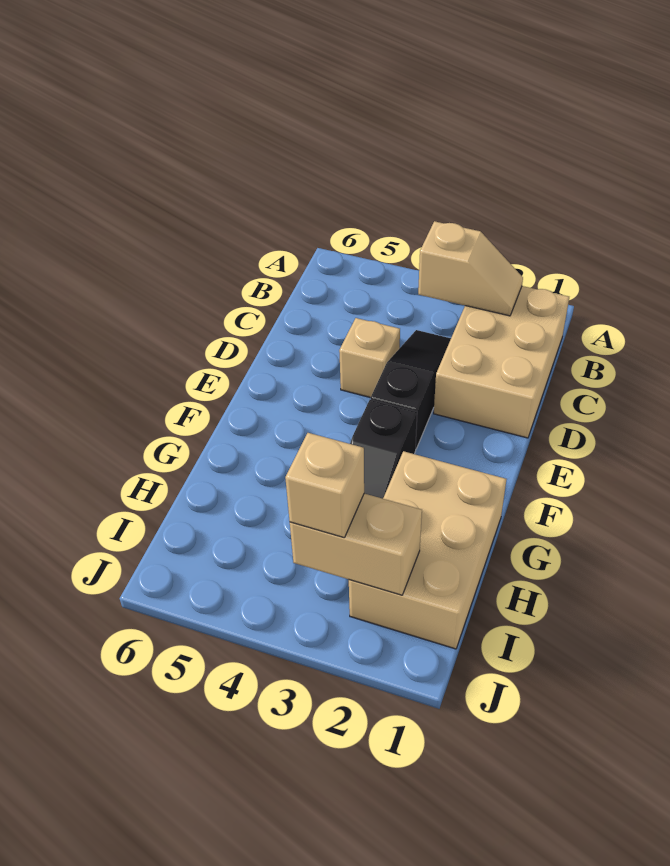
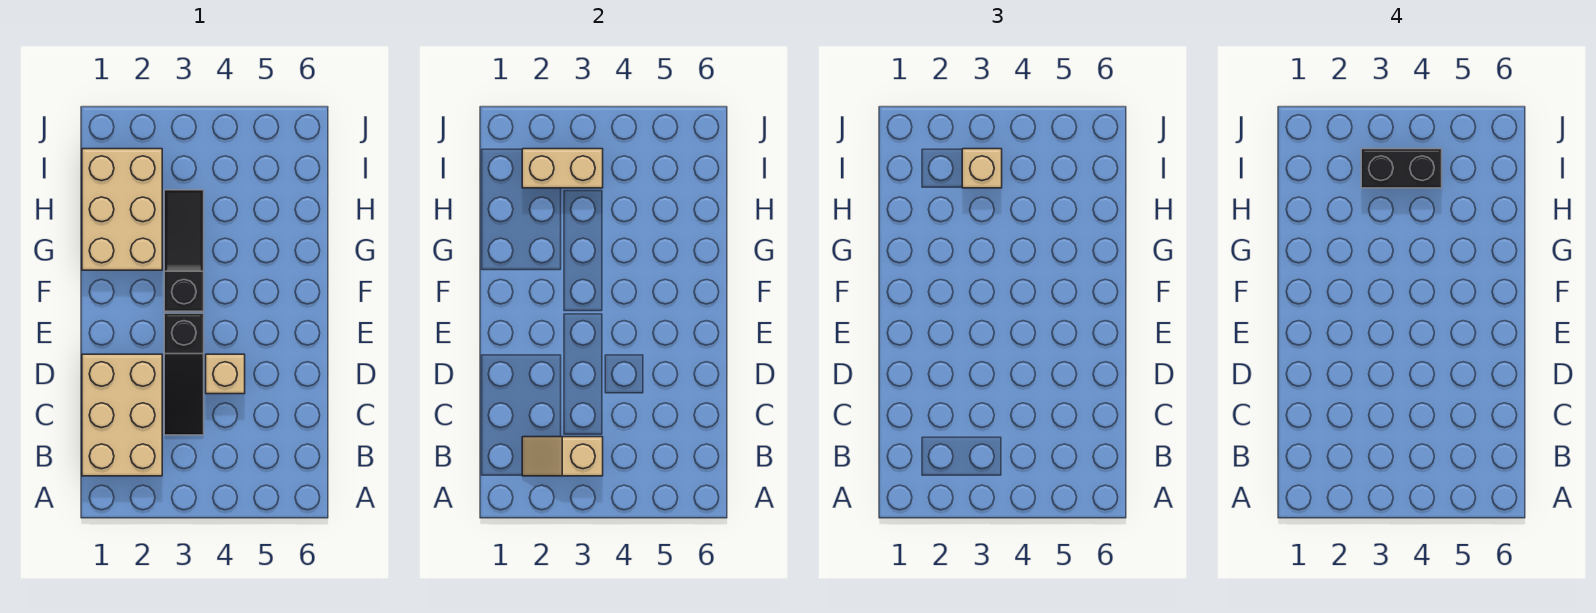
none -> black brick I3:I4 level 4

